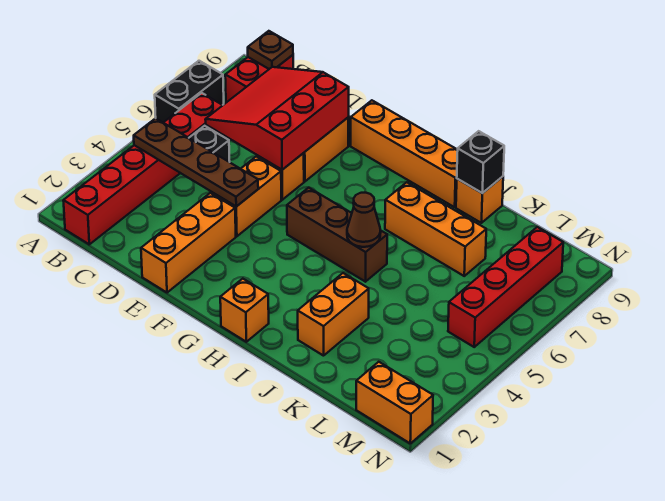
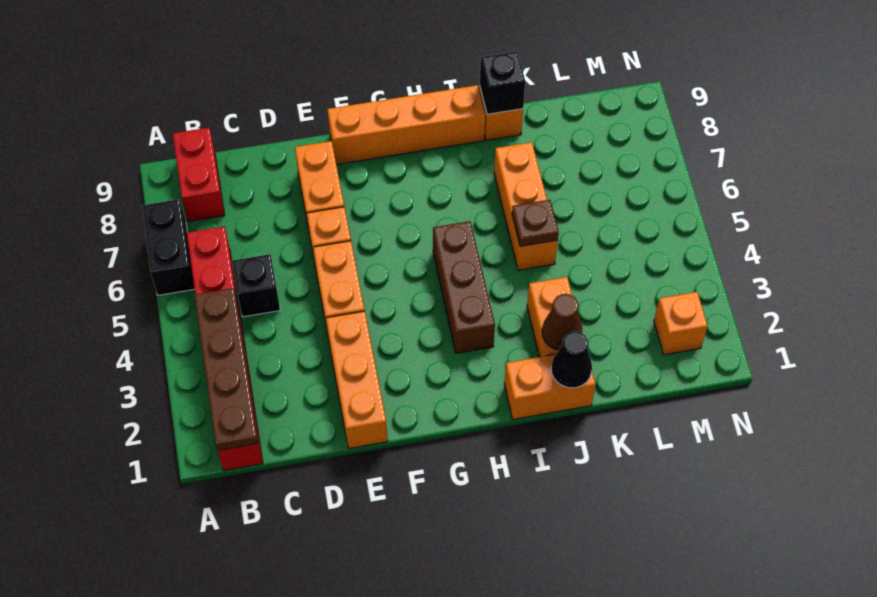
brown plate B4:E4 level 2 -> brown plate B1:B4 level 2
brown plate B9 level 2 -> brown plate J5 level 2
red slope C6:E8 level 2 top E -> none
brown brick G5:I5 level 1 -> brown brick H3:H5 level 1
orange brick H1 level 1 -> orange brick M2 level 1
brown cone I5 level 2 -> brown cone J2 level 2
orange brick I7:K7 level 1 -> orange brick J5:J7 level 1
none -> black cone J1 level 2
orange brick M1:N1 level 1 -> orange brick I1:J1 level 1
red brick M5:M8 level 1 -> none

